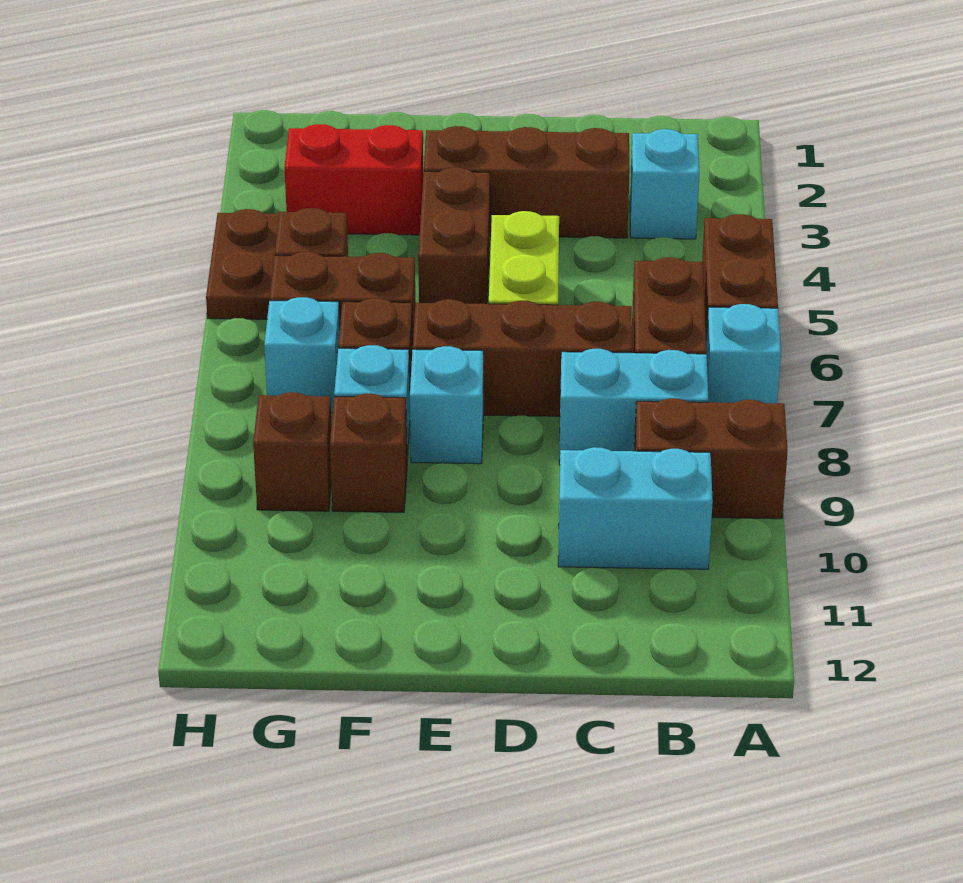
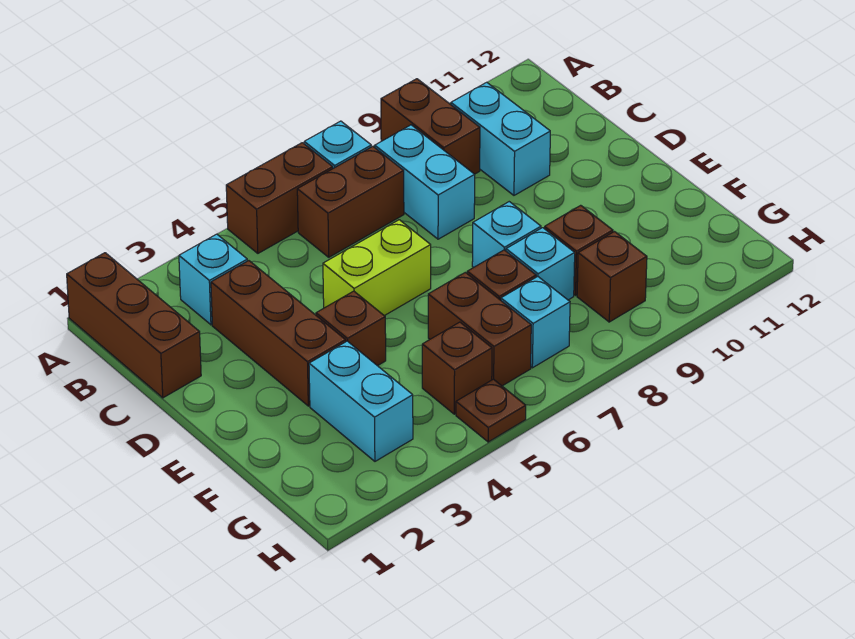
brown brick C7:E7 level 1 -> brown brick A1:C1 level 1
brown brick E4:E5 level 1 -> brown brick E4 level 1
red brick F3:G3 level 1 -> cyan brick F3:G3 level 1
brown plate H4:H5 level 1 -> brown plate H5 level 1

